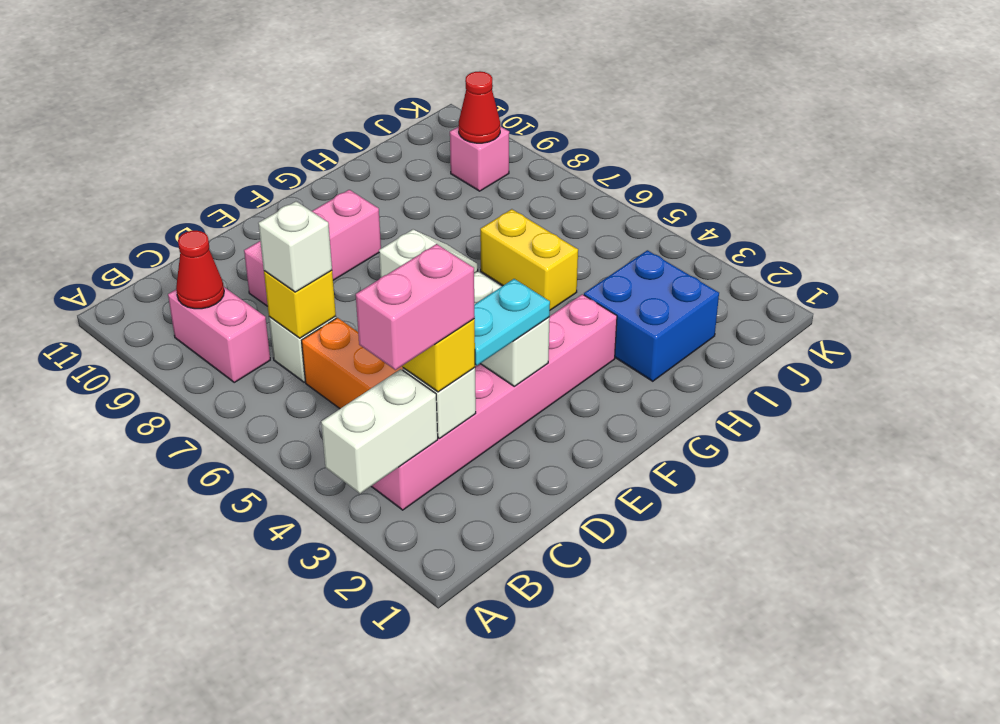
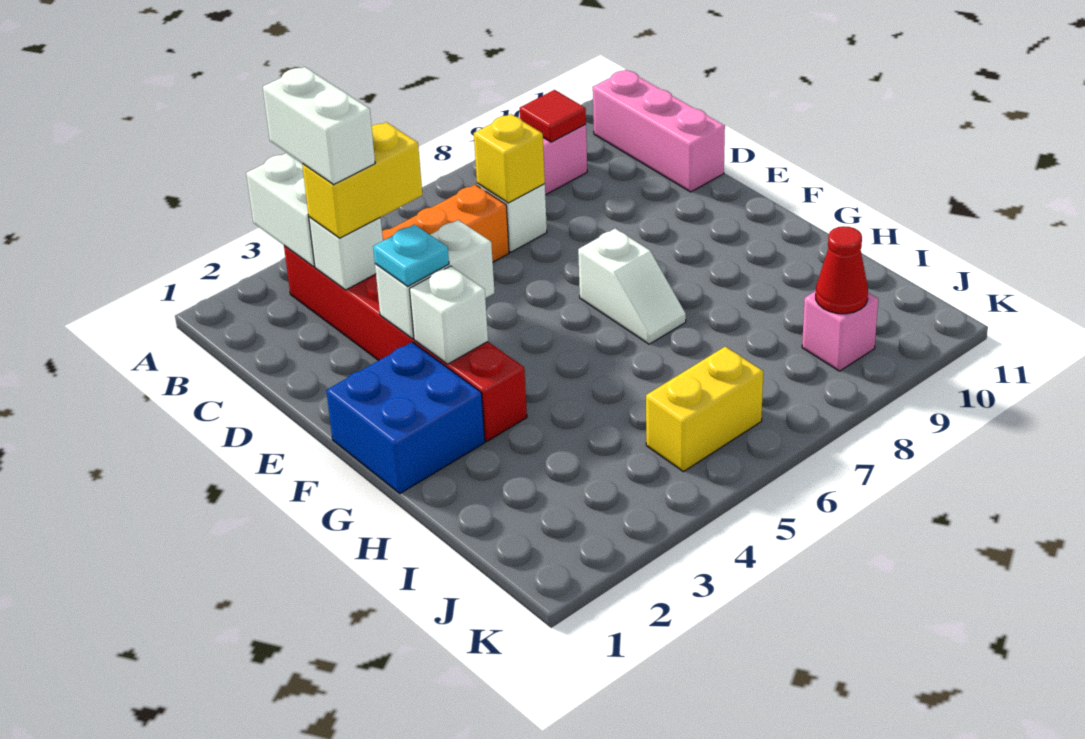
pink brick B3:G3 level 1 -> red brick B3:G3 level 1
pink brick B3:C3 level 4 -> white brick B3:C3 level 4
red cone B9 level 2 -> red tile B9 level 2
white brick C7 level 3 -> white brick F3 level 2
cyan plate D3:E3 level 3 -> cyan plate E3 level 3
pink brick D9:F9 level 1 -> pink brick B11:D11 level 1
blue brick H2:I3 level 1 -> blue brick F1:G2 level 1
yellow brick H5:H6 level 1 -> yellow brick J5:J6 level 1

